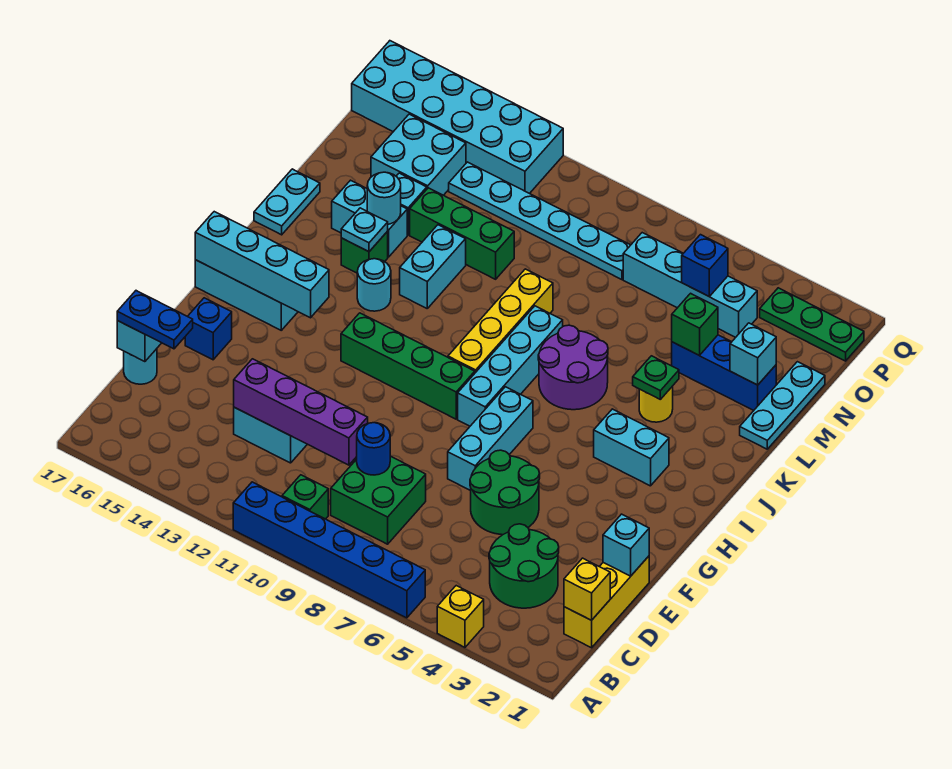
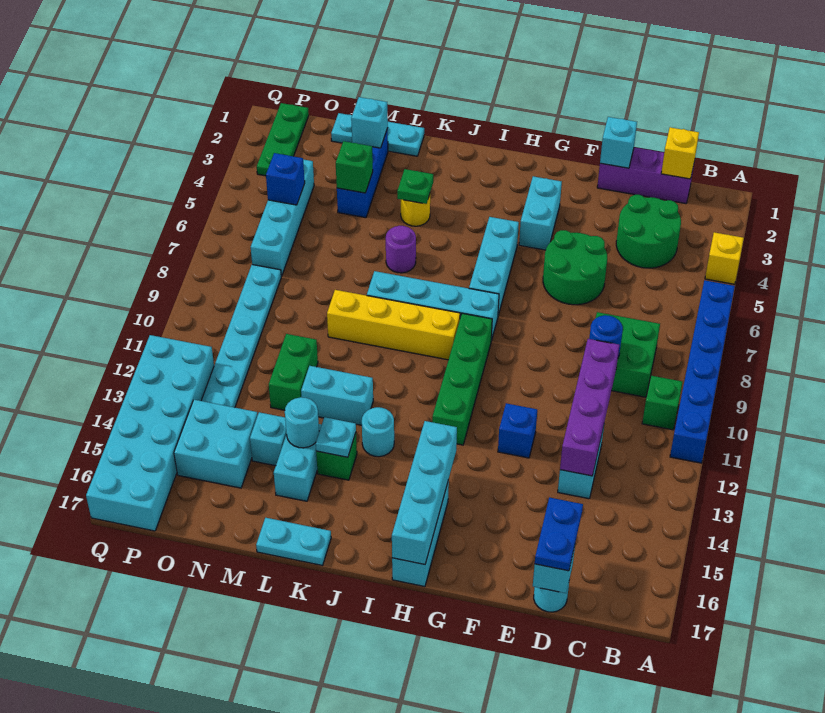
yellow brick C1:E1 level 1 -> purple brick C1:E1 level 1
cyan brick F7:H7 level 1 -> cyan brick H5:H7 level 1
blue brick F16 level 1 -> blue brick F12 level 1
cyan brick I3:I4 level 1 -> cyan brick G3:G4 level 1
purple round brick J6:K7 level 1 -> purple round brick K6 level 1
green brick M11:M13 level 1 -> green brick M11:M12 level 1

